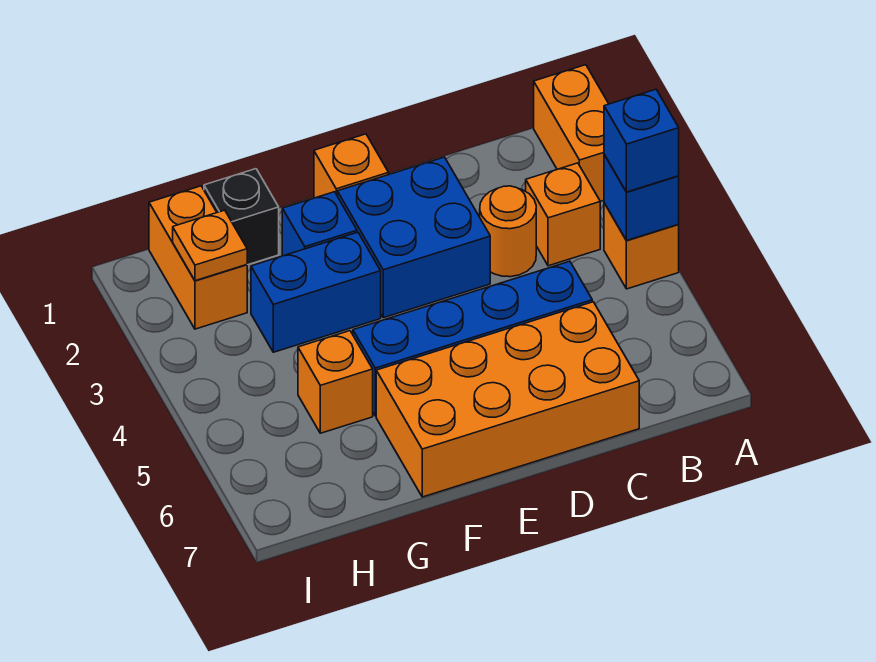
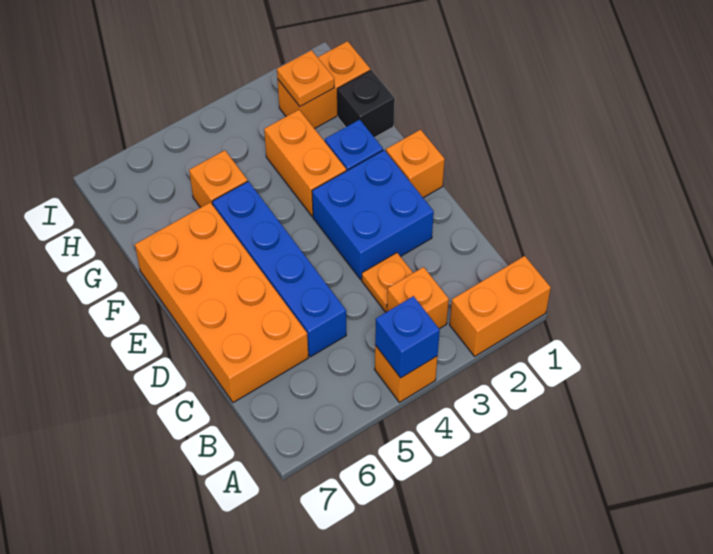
blue brick A4 level 3 -> none
orange round brick C3 level 1 -> orange plate C3 level 1
blue brick F3:G3 level 1 -> orange brick F3:G3 level 1

